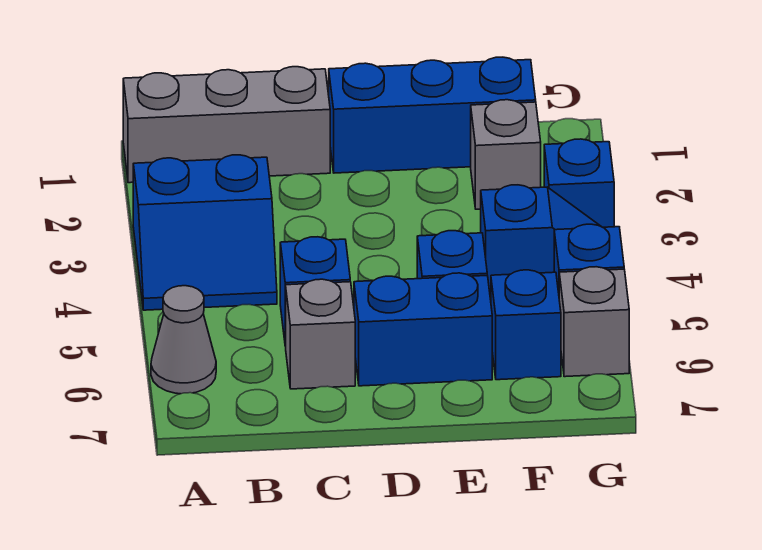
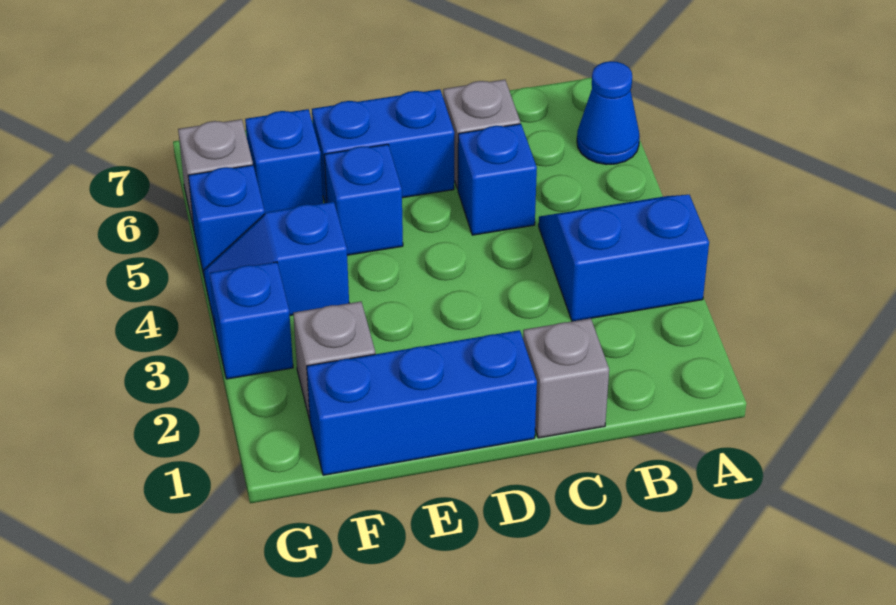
grey brick A1:C1 level 1 -> grey brick C1 level 1
grey cone A6 level 1 -> blue cone A6 level 1

